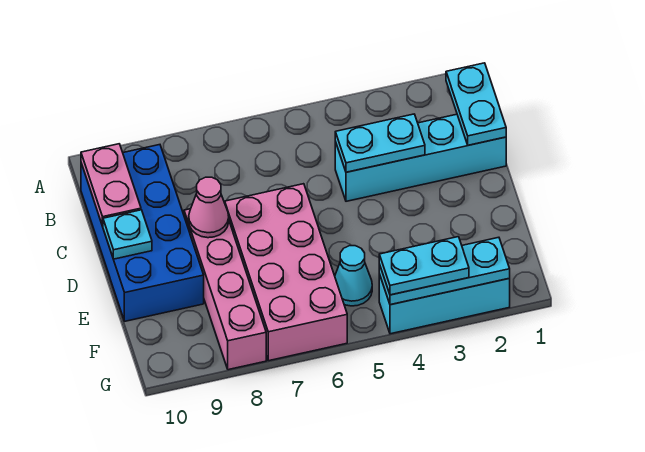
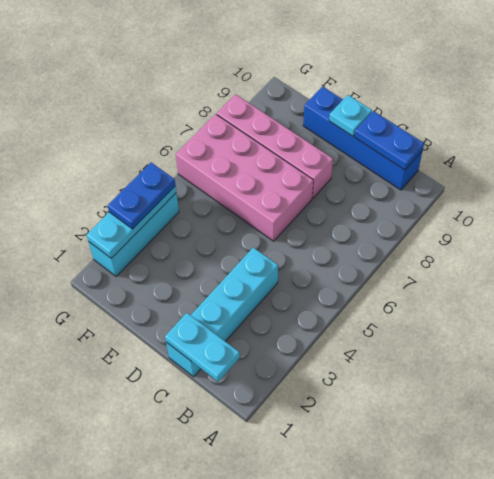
blue brick B9:E10 level 1 -> blue brick B10:E10 level 1
pink plate B10:C10 level 2 -> blue plate B10:C10 level 2
cyan plate C3:C4 level 2 -> none
pink cone D8 level 2 -> none
cyan cone F5 level 1 -> none
cyan plate G3:G4 level 3 -> blue plate G3:G4 level 3

